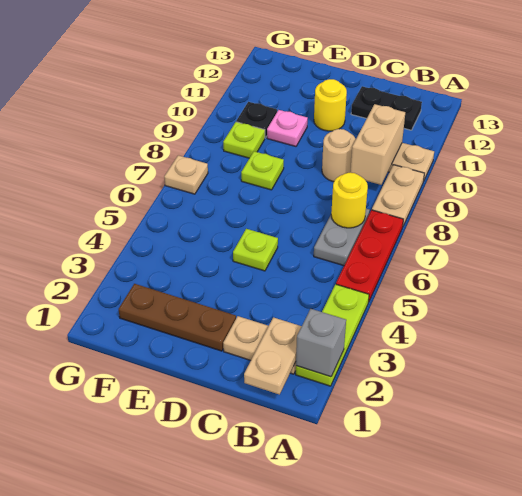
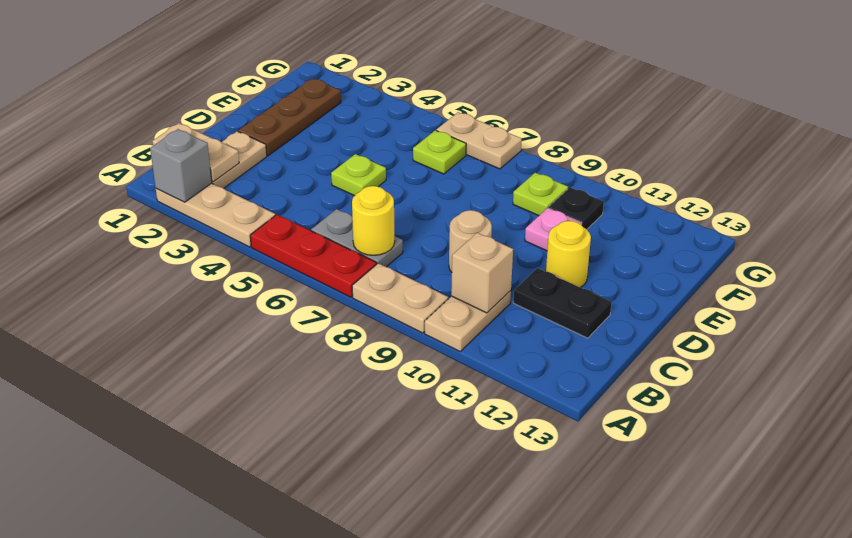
lime plate A2:A4 level 1 -> tan plate A2:A4 level 1
tan brick B9:B10 level 2 -> tan brick B10 level 2
black plate B12:C12 level 1 -> black plate C11:C12 level 1
lime plate E8 level 1 -> lime plate F6 level 1
tan plate G7 level 1 -> tan plate G6:G7 level 1

